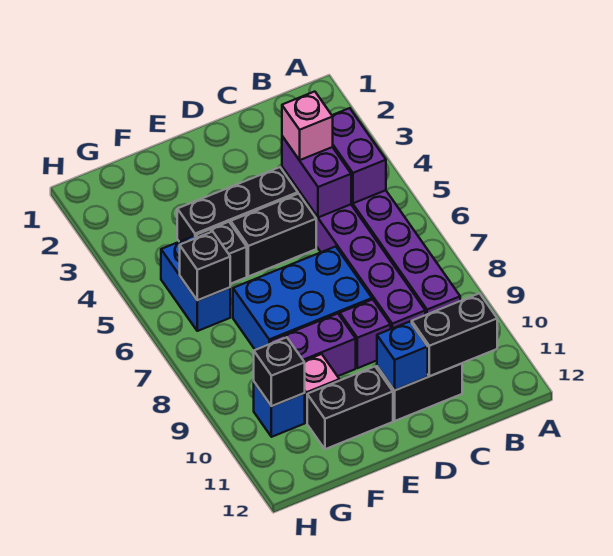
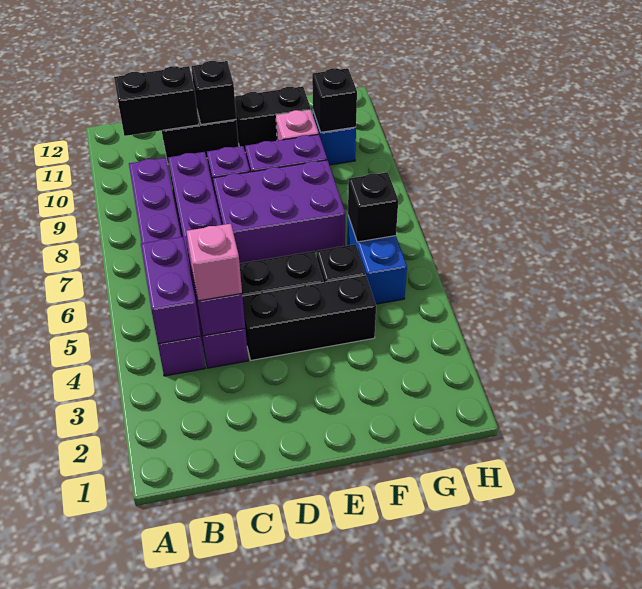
blue brick D7:F8 level 1 -> purple brick D7:F8 level 1
blue brick D11 level 2 -> black brick D11 level 2

